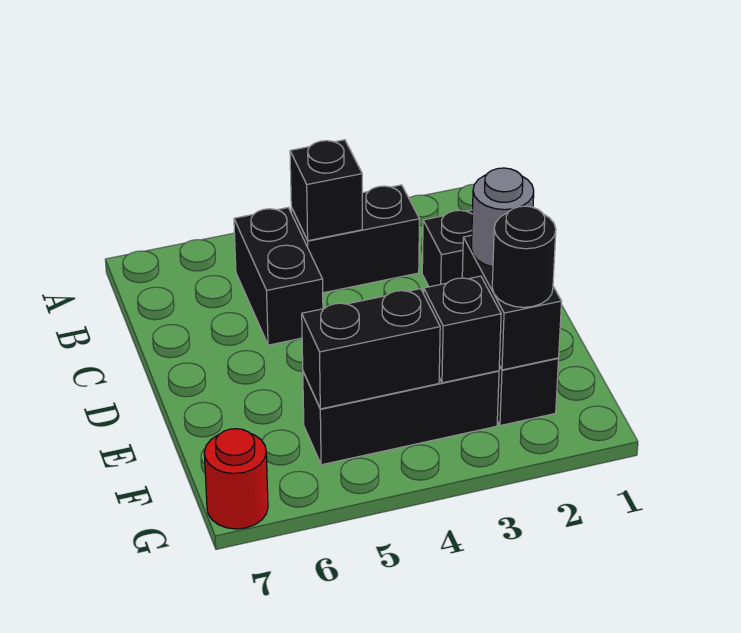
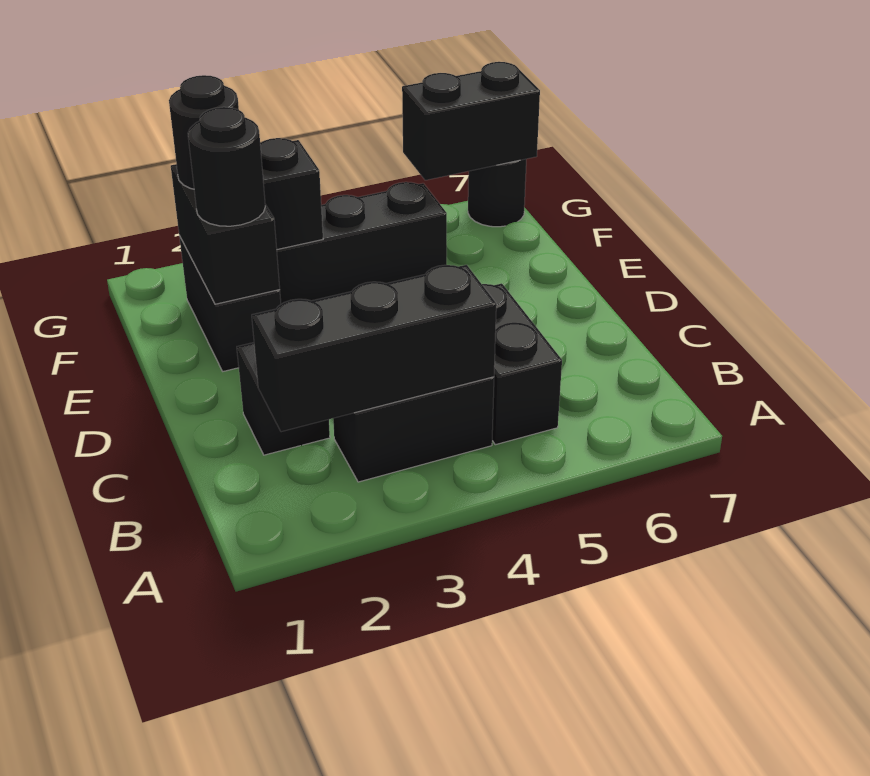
black brick B4 level 2 -> black brick B2:B4 level 2
grey round brick E2 level 3 -> black round brick E2 level 3
black brick F4:F5 level 2 -> black brick G6:G7 level 2
red round brick G7 level 1 -> black round brick G7 level 1

